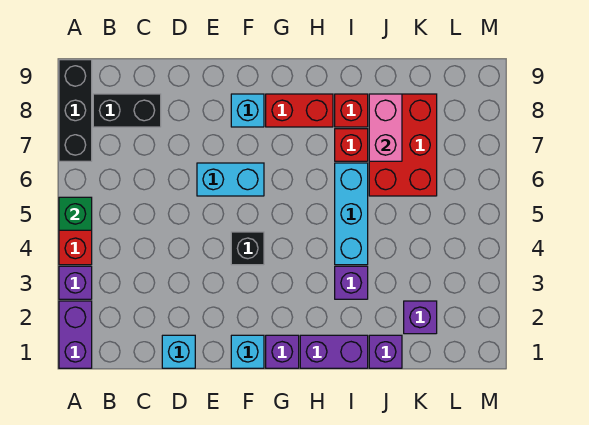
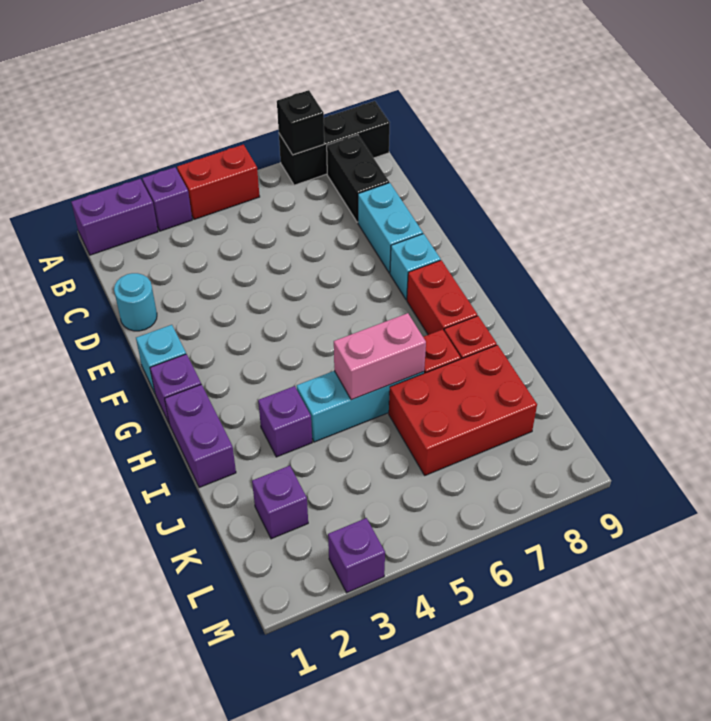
green brick A5 level 2 -> none
cyan brick D1 level 1 -> cyan round brick D1 level 1
cyan brick E6:F6 level 1 -> cyan brick D8:E8 level 1
black brick F4 level 1 -> black brick A7 level 2
purple brick J1 level 1 -> purple brick M3 level 1
pink brick J7:J8 level 2 -> pink brick I5:I6 level 2

